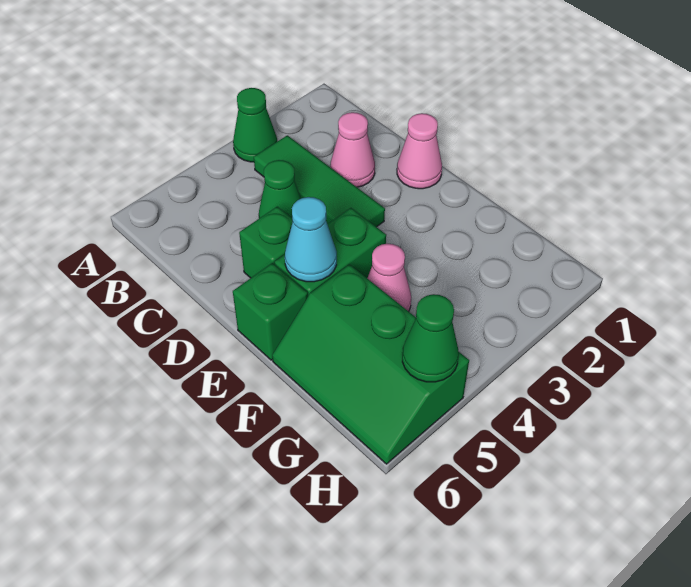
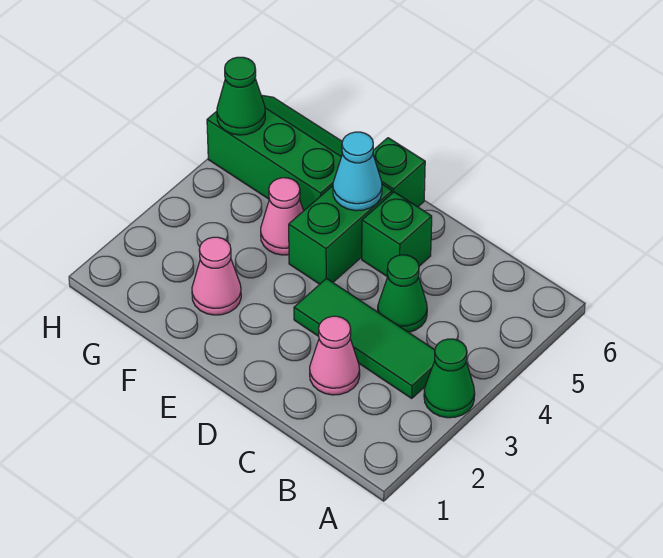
pink cone D1 level 1 -> pink cone F2 level 1

